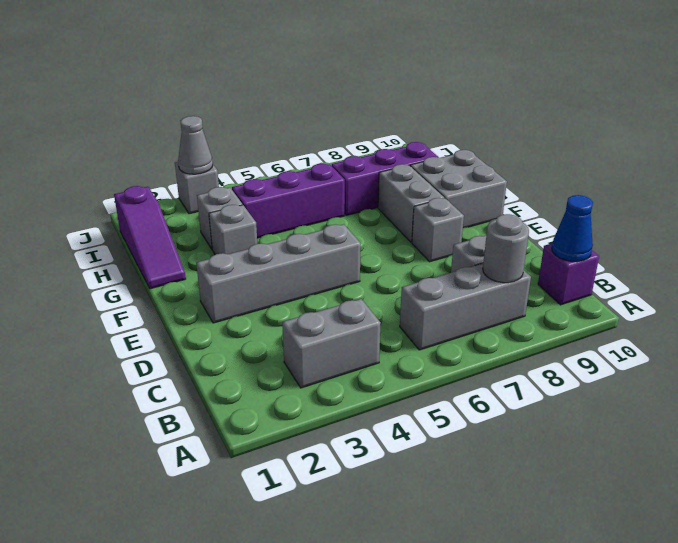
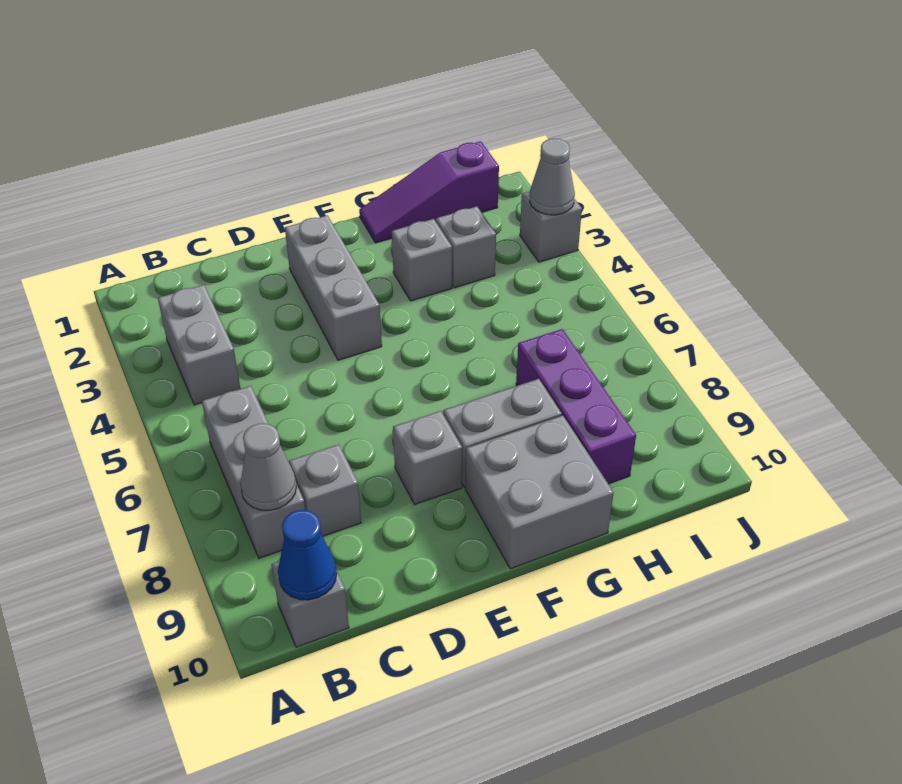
grey round brick B8 level 2 -> grey cone B8 level 2
purple brick B10 level 1 -> grey brick B10 level 1
grey brick E2:E5 level 1 -> grey brick E2:E4 level 1
purple brick H4:H6 level 1 -> none

